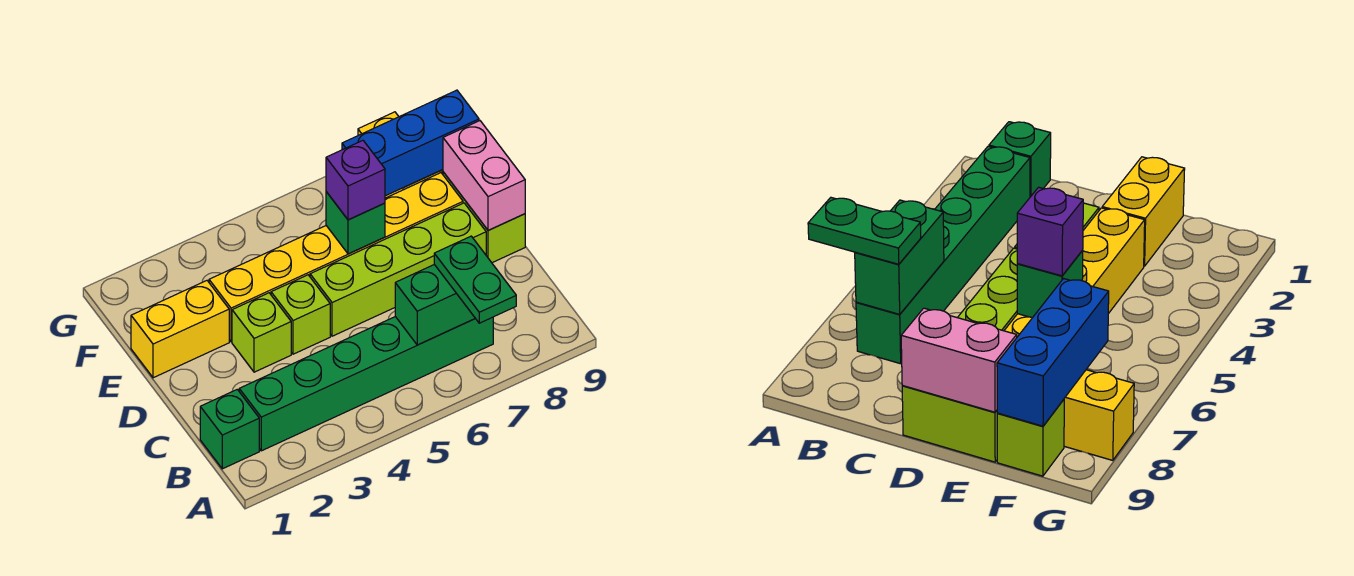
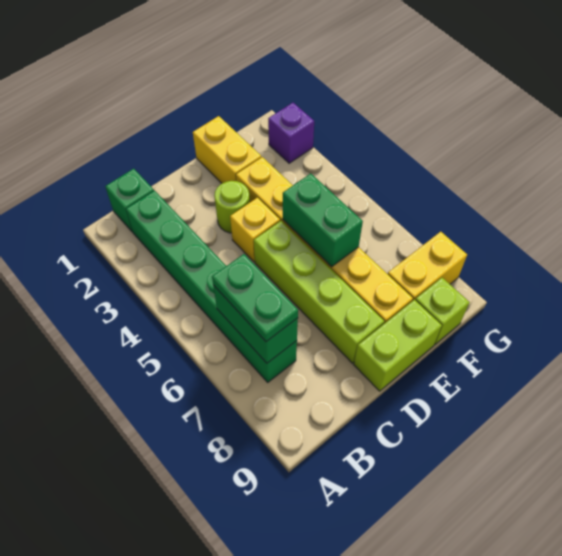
green plate A7:B7 level 3 -> green plate B6:B7 level 3
lime brick D3 level 1 -> lime round brick D3 level 1
lime brick D4 level 1 -> yellow brick D4 level 1
pink brick D9:E9 level 2 -> none
green brick E6 level 2 -> green brick E5:E6 level 2
purple brick E6 level 3 -> purple brick G2 level 1
blue brick F7:F9 level 2 -> none

